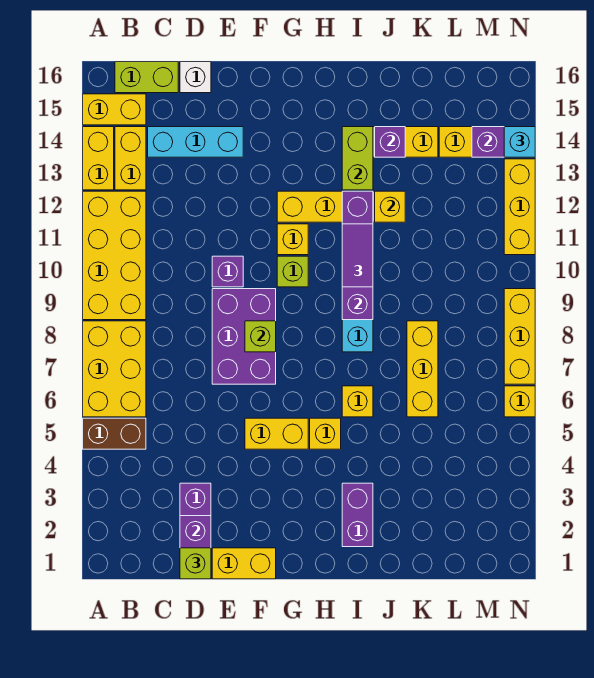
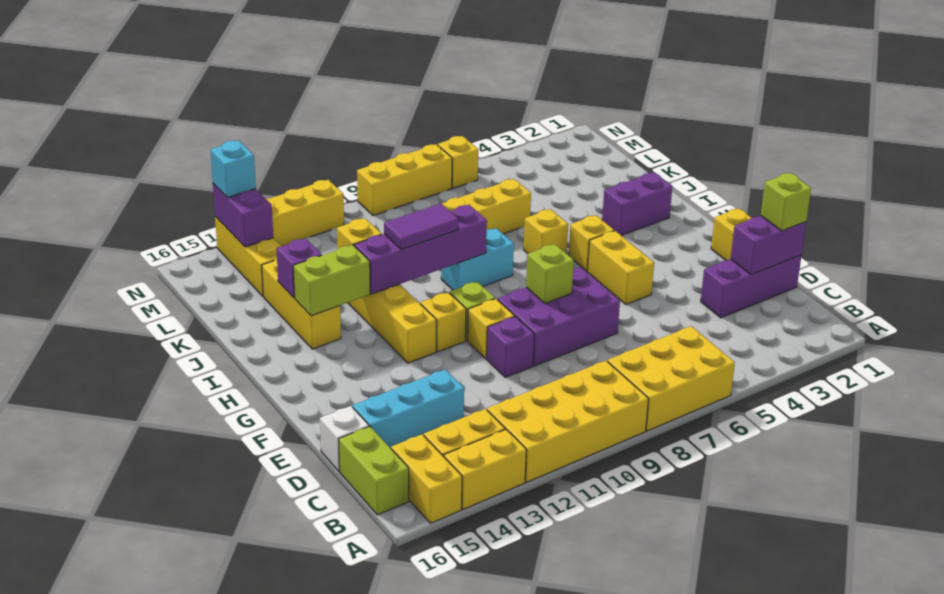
brown brick A5:B5 level 1 -> none
cyan brick C14:E14 level 1 -> cyan brick D13:D15 level 1
none -> yellow brick F10 level 1

